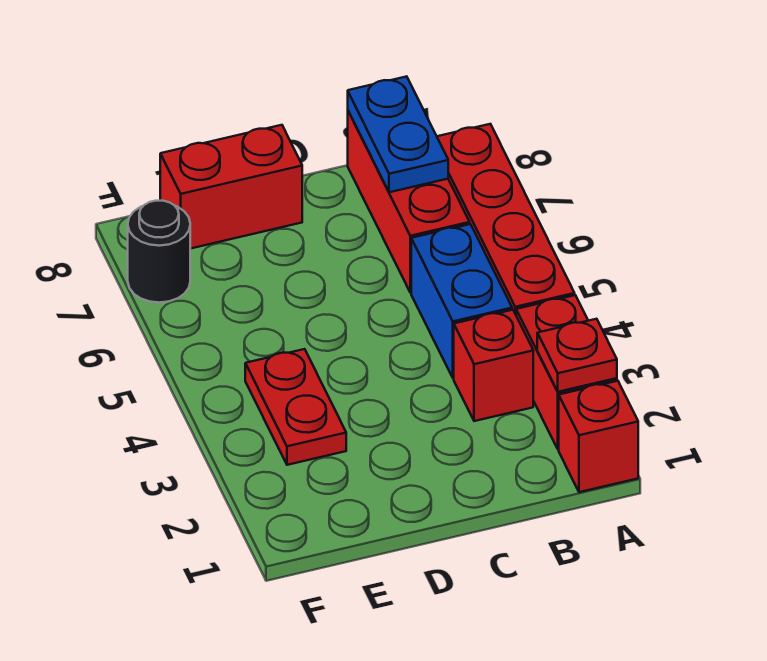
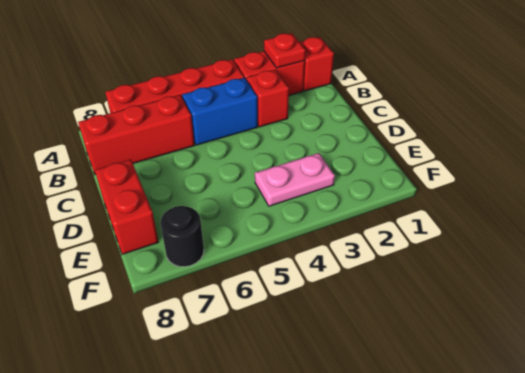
blue plate B7:B8 level 2 -> none
red plate E3:E4 level 1 -> pink plate E3:E4 level 1

